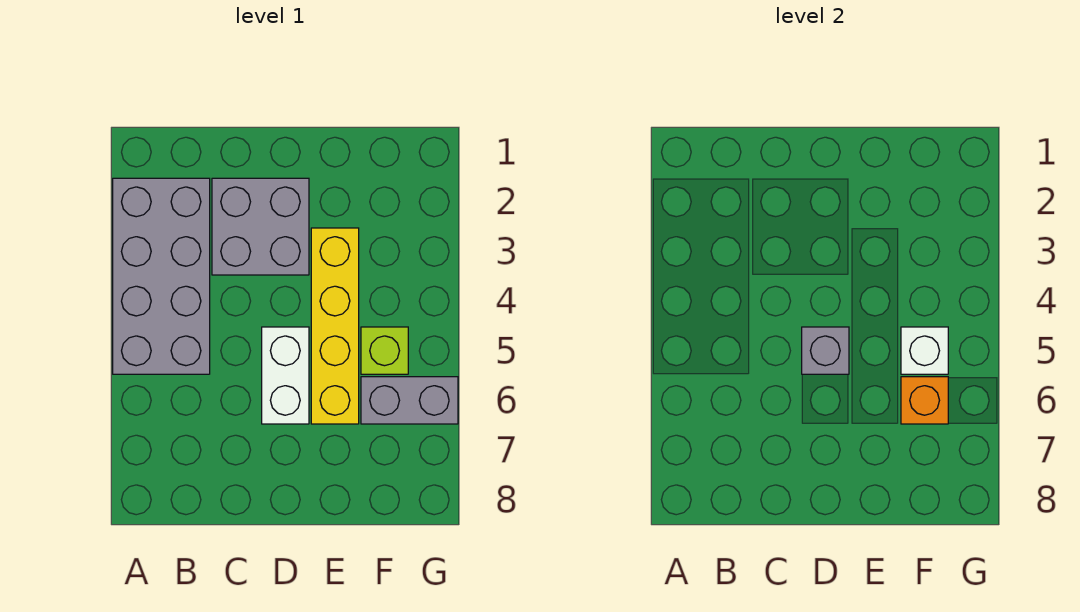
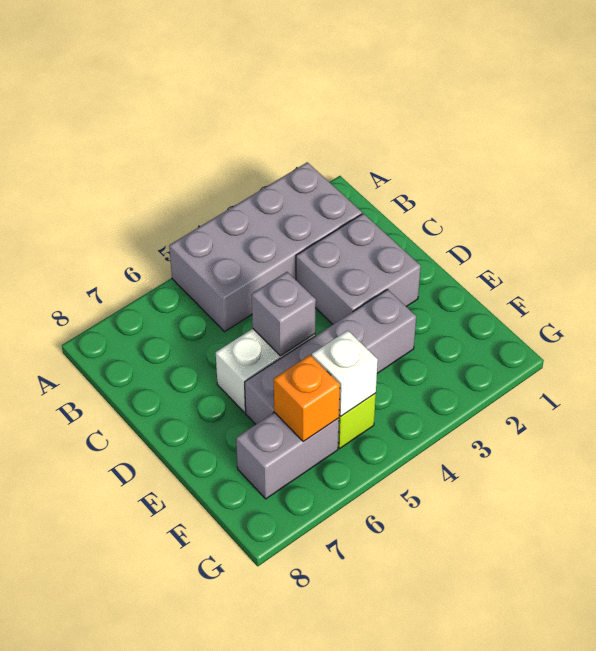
yellow brick E3:E6 level 1 -> grey brick E3:E6 level 1
grey brick F6:G6 level 1 -> grey brick F6:F7 level 1

